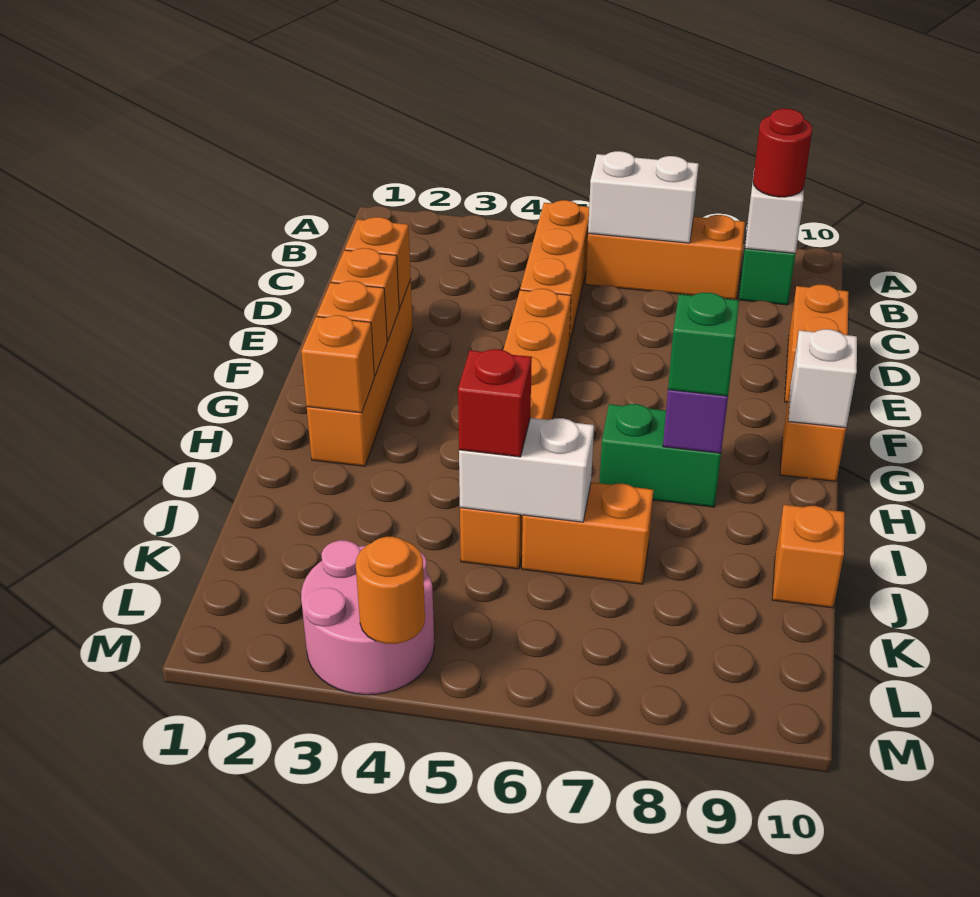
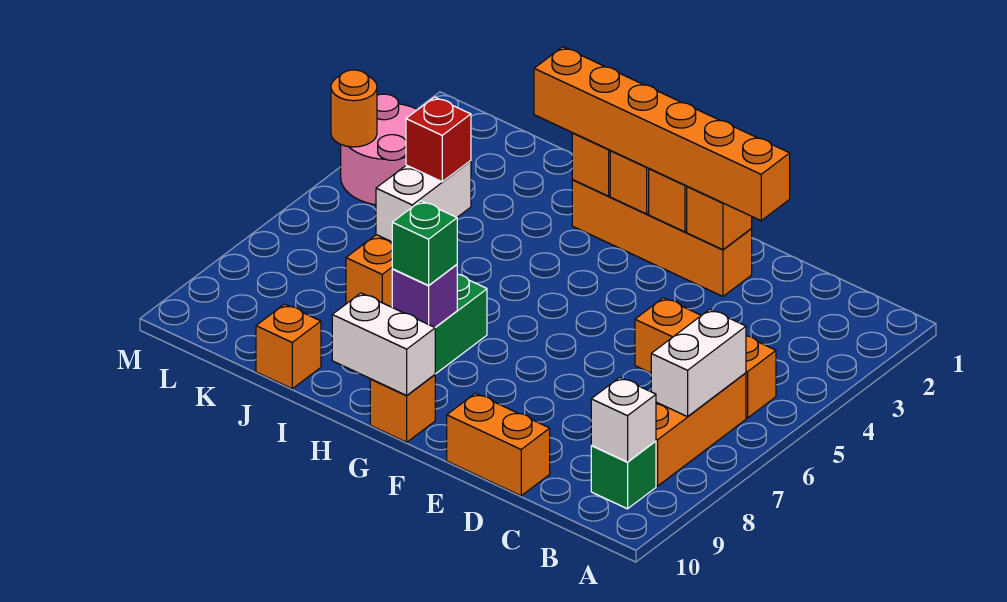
red round brick B9 level 3 -> none
orange brick E5:J5 level 1 -> orange brick D2:I2 level 3
white brick G10 level 2 -> white brick G10:H10 level 2

